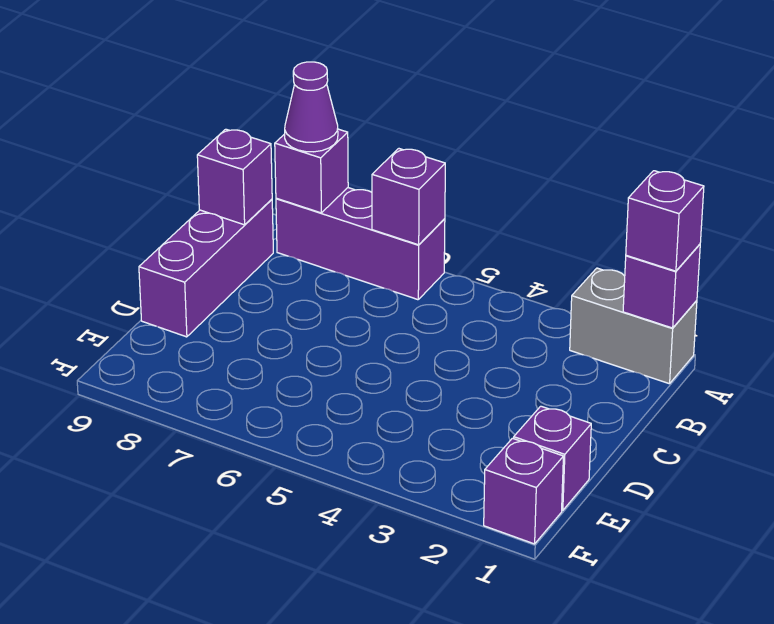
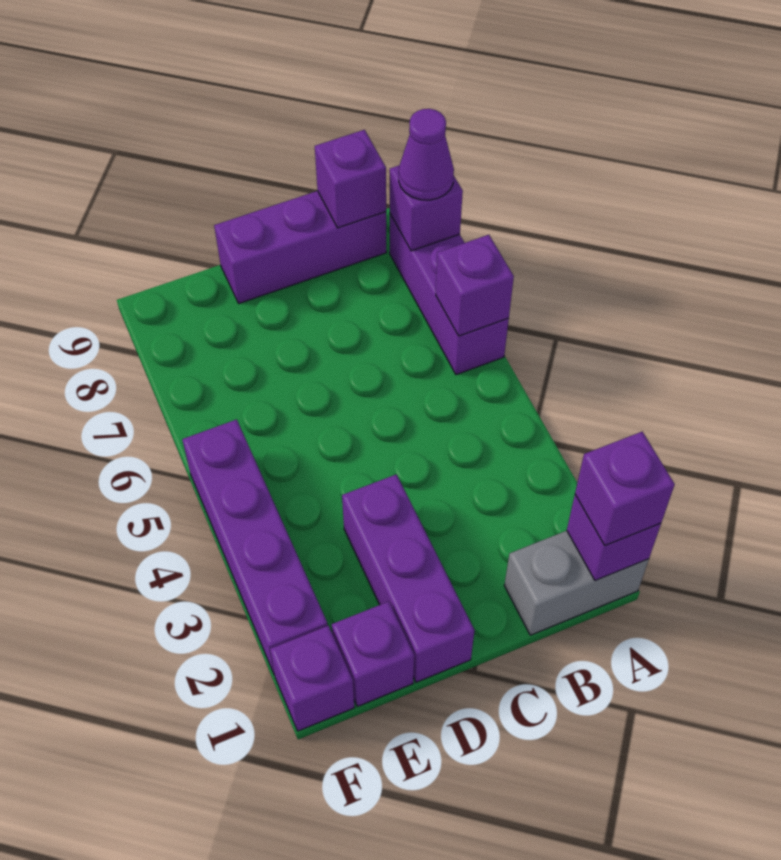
grey brick A1:A2 level 1 -> grey brick A1:B1 level 1
none -> purple brick D1:D3 level 1
none -> purple brick F2:F5 level 1

